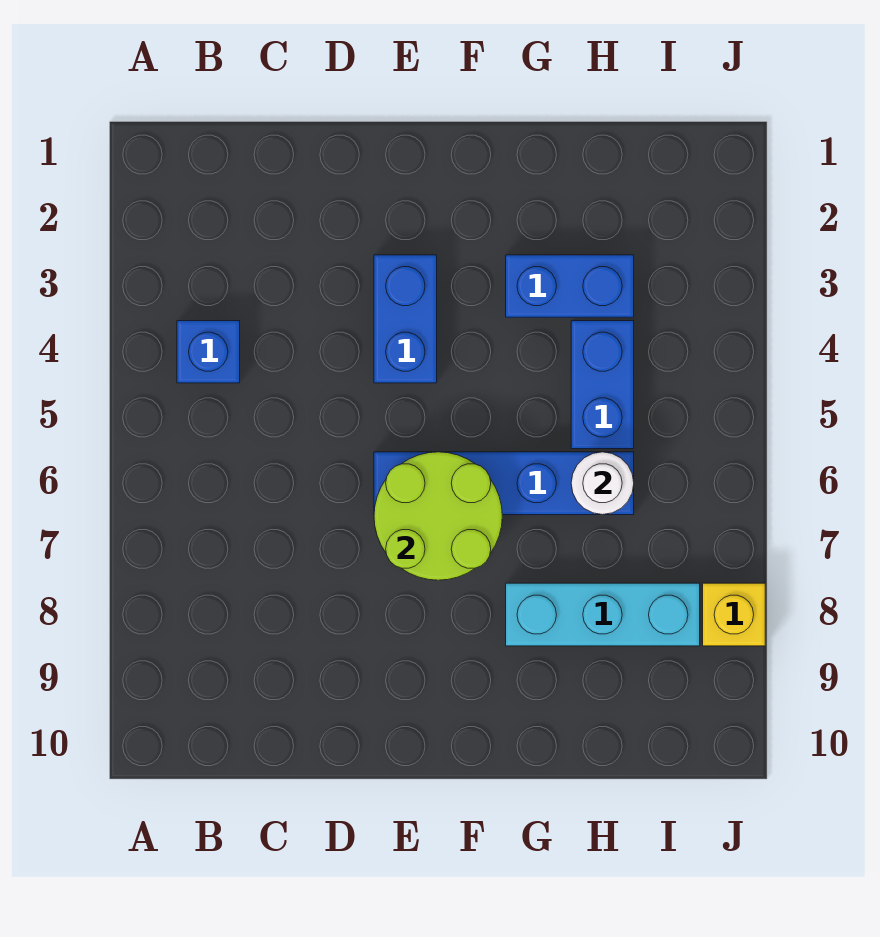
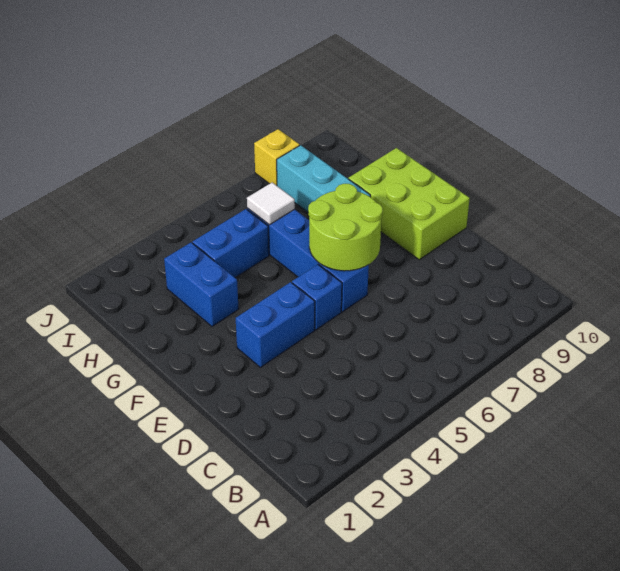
blue brick B4 level 1 -> blue brick E5 level 1
none -> lime brick E9:G10 level 1
white round brick H6 level 2 -> white tile H6 level 2

